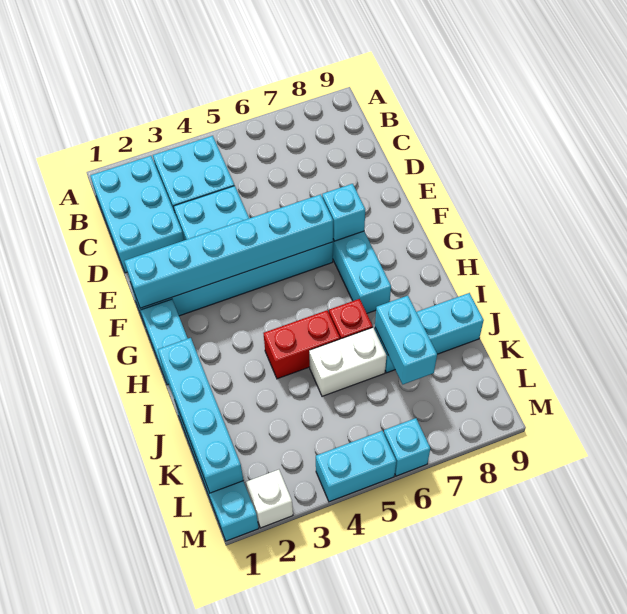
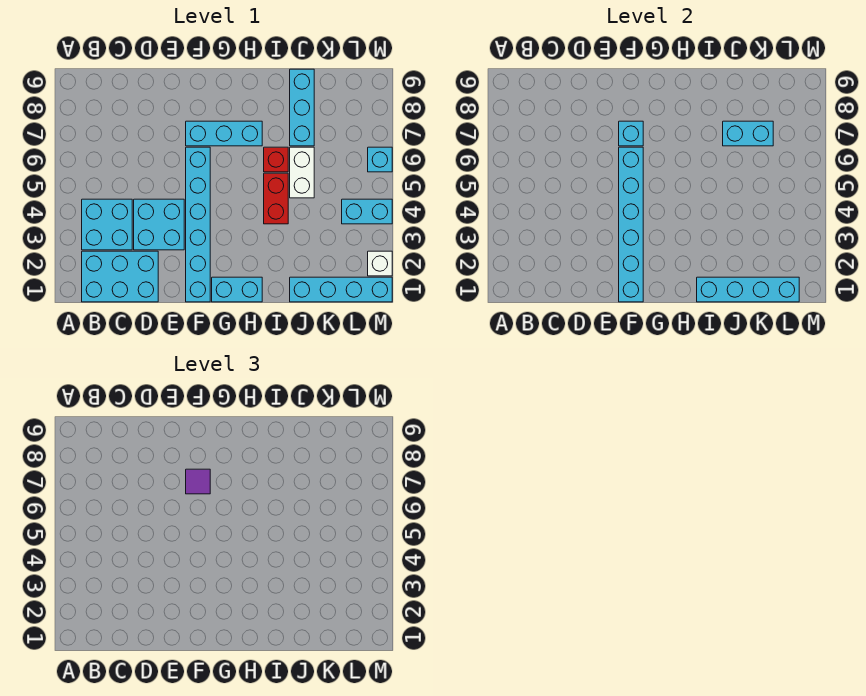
none -> purple tile F7 level 3
cyan brick M4:M5 level 1 -> cyan brick L4:M4 level 1

